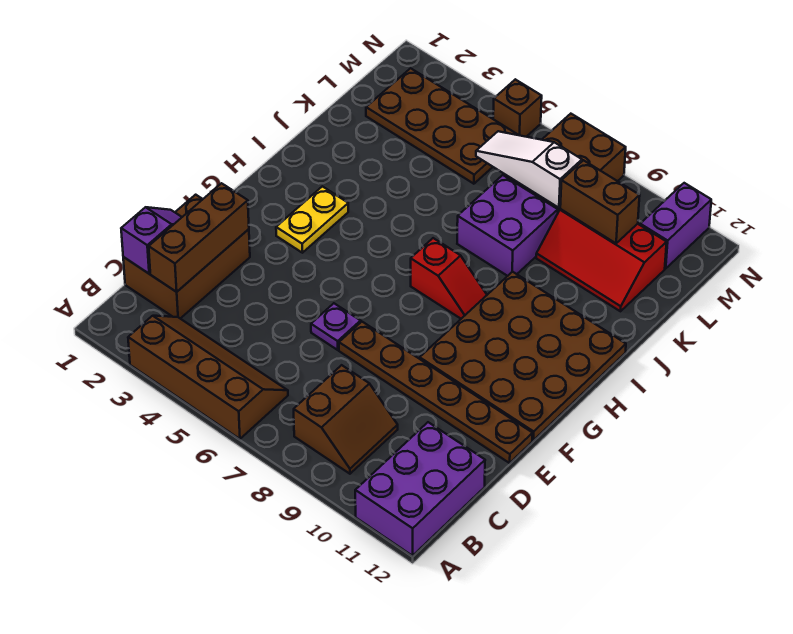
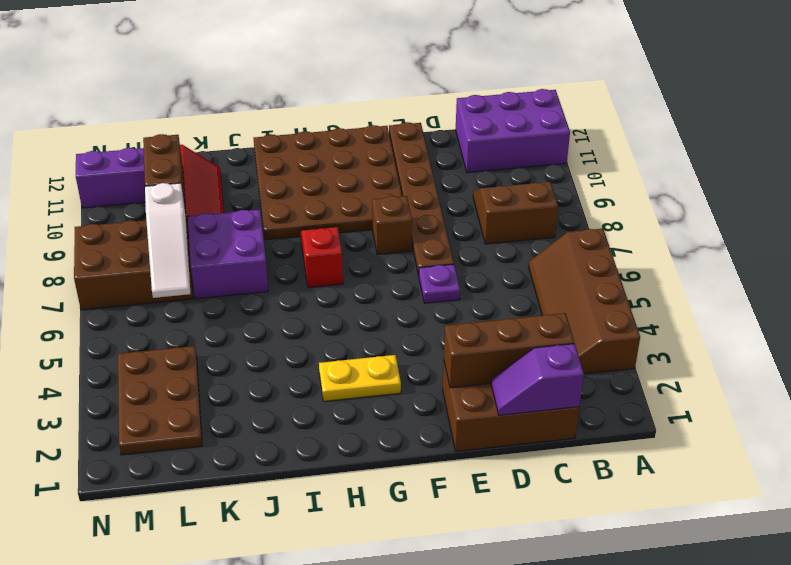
brown plate L2:M5 level 1 -> brown plate L2:M4 level 1
brown brick N5 level 1 -> brown brick F8 level 1

